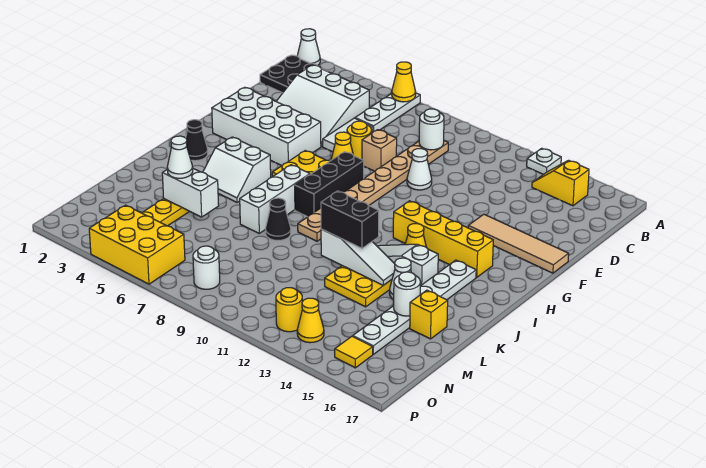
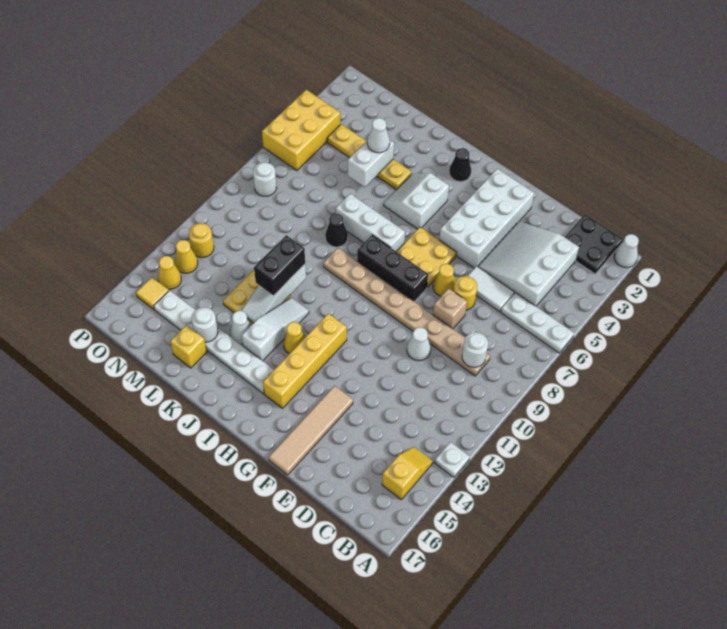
yellow cone A6 level 2 -> yellow cone O14 level 1

